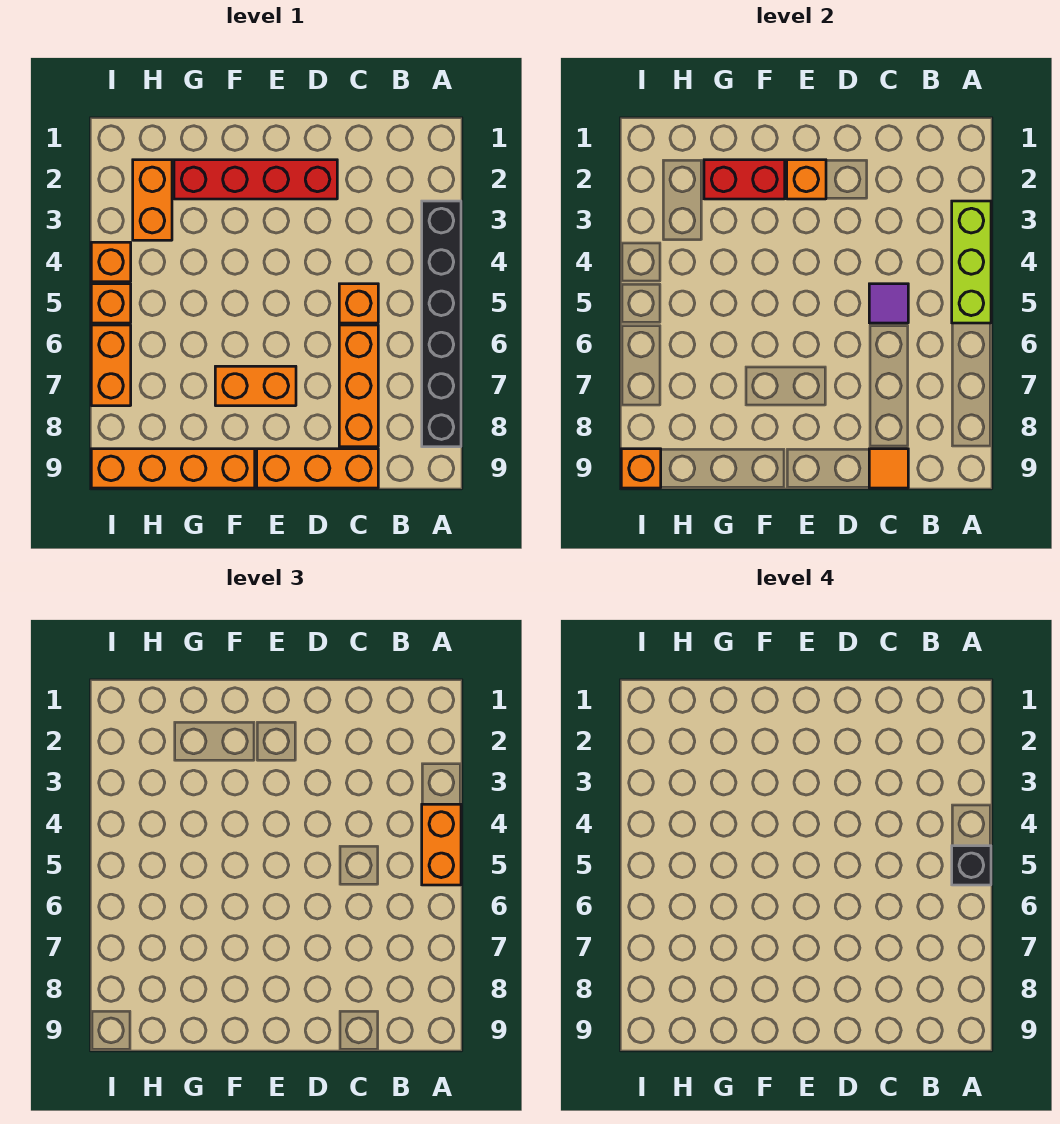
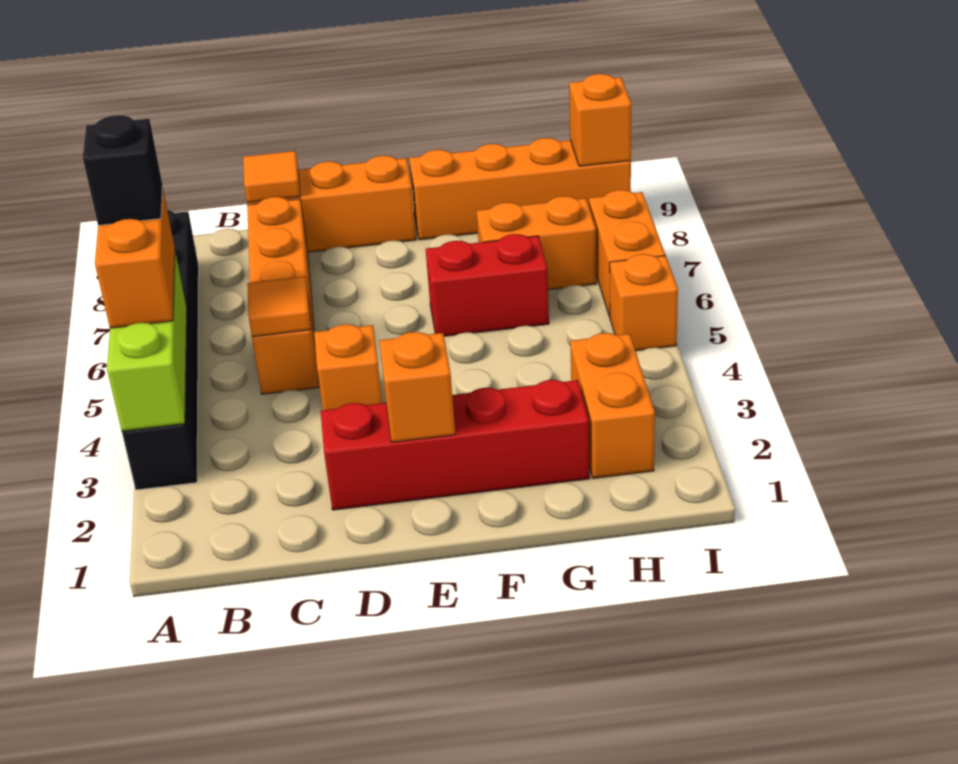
purple tile C5 level 2 -> orange tile C5 level 2
orange brick E7:F7 level 1 -> orange brick G7:H7 level 1
red brick F2:G2 level 2 -> red brick F6:G6 level 1
orange brick I4 level 1 -> orange brick D4 level 1

